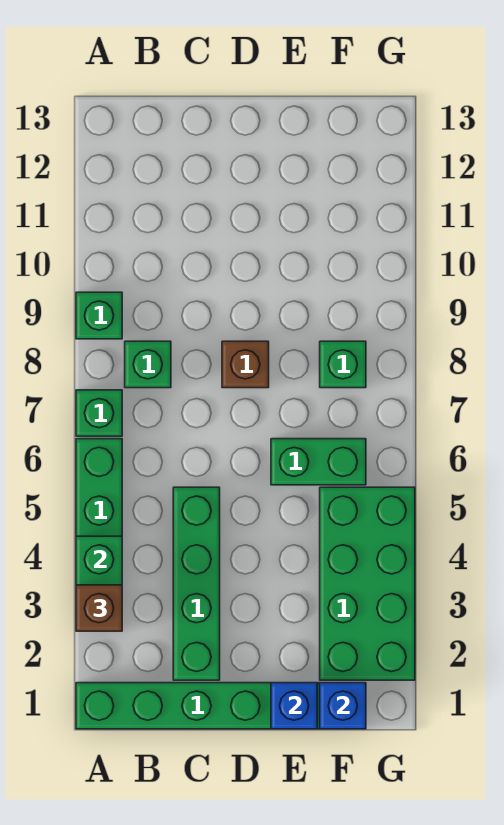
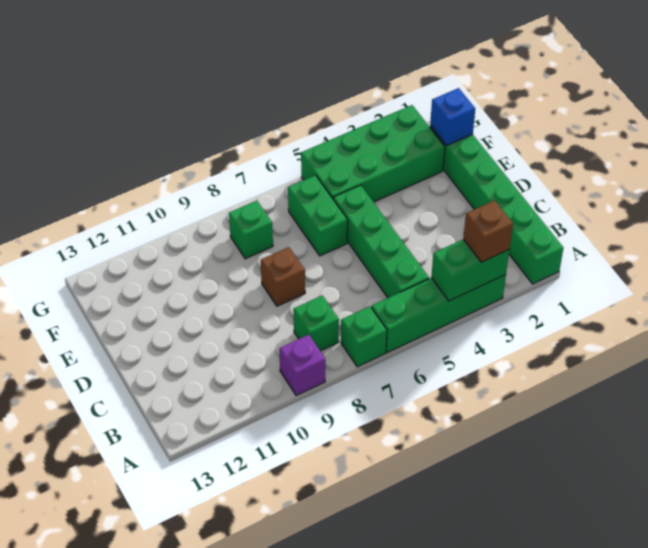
green brick A9 level 1 -> purple brick A9 level 1
green brick C2:C5 level 1 -> green brick B5:E5 level 1
blue brick E1 level 2 -> none

